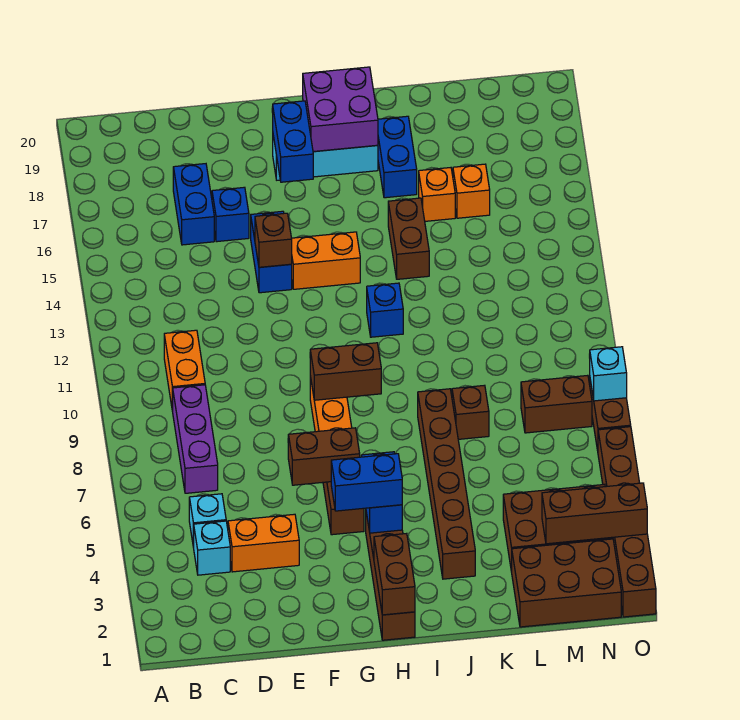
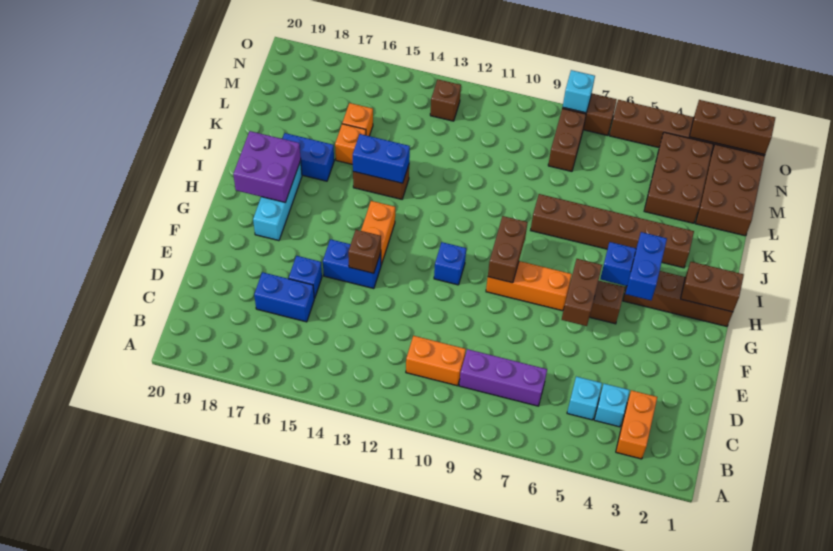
orange brick D4:E4 level 1 -> orange brick B3:C3 level 1
blue brick G17:G18 level 2 -> blue brick J14:J15 level 2
blue brick I12 level 1 -> blue brick G11 level 1
brown brick K8 level 1 -> brown brick N13 level 1
brown brick M3:O3 level 2 -> brown brick O1:O3 level 2

